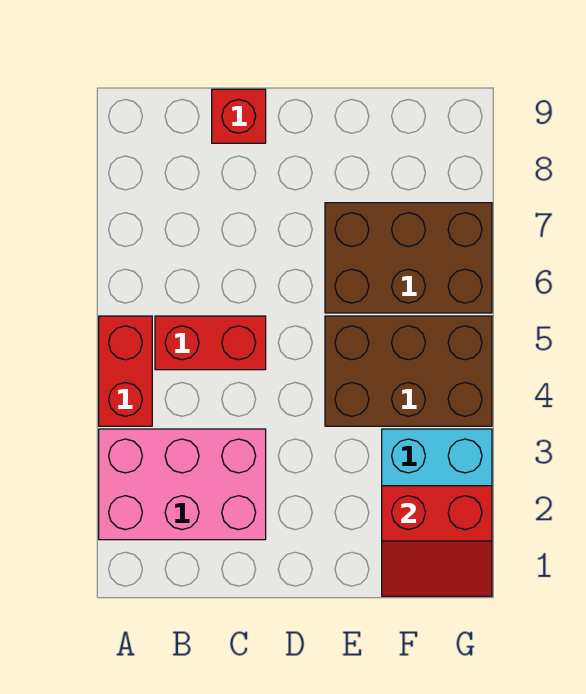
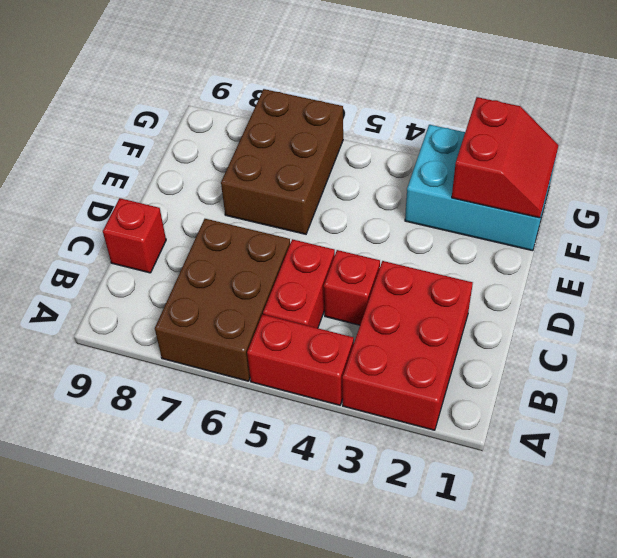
pink brick A2:C3 level 1 -> red brick A2:C3 level 1
none -> red brick C4 level 1
brown brick E4:G5 level 1 -> brown brick A6:C7 level 1

